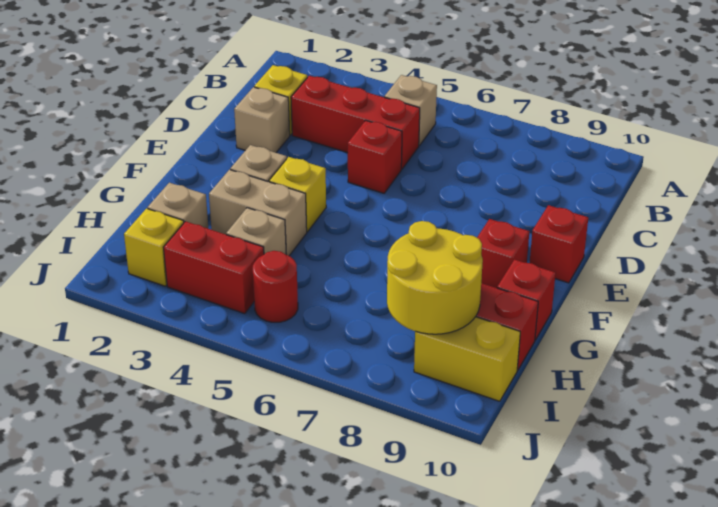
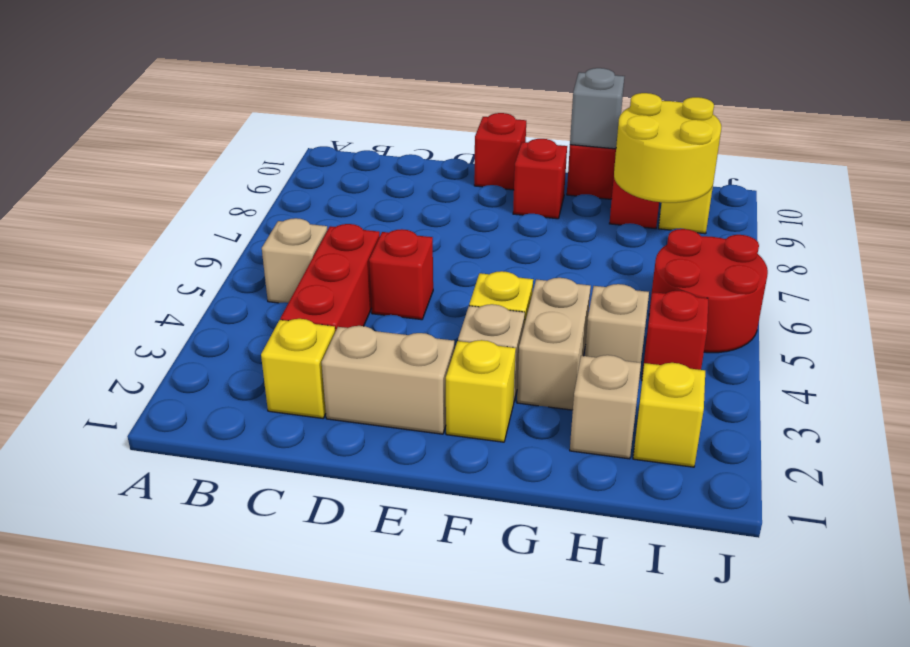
tan brick D2 level 1 -> tan brick D2:E2 level 1
none -> yellow brick F2 level 1
none -> grey brick G10 level 2
red brick I3:I4 level 1 -> red brick I4 level 1
red round brick I5 level 1 -> red round brick I5:J6 level 1

